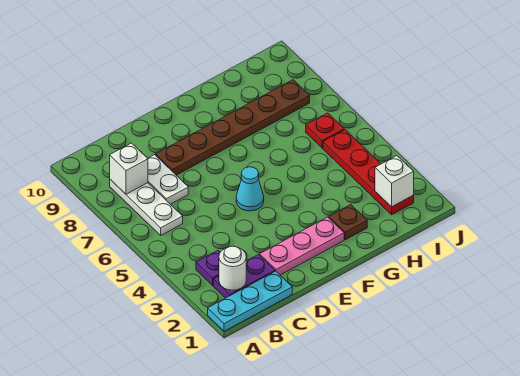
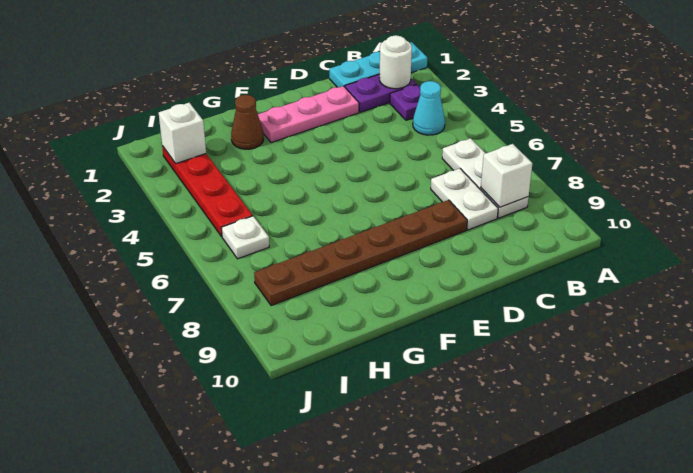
cyan cone E5 level 1 -> cyan cone B4 level 1
brown plate G2 level 1 -> brown cone G2 level 1
red plate I6 level 1 -> white plate I6 level 1

